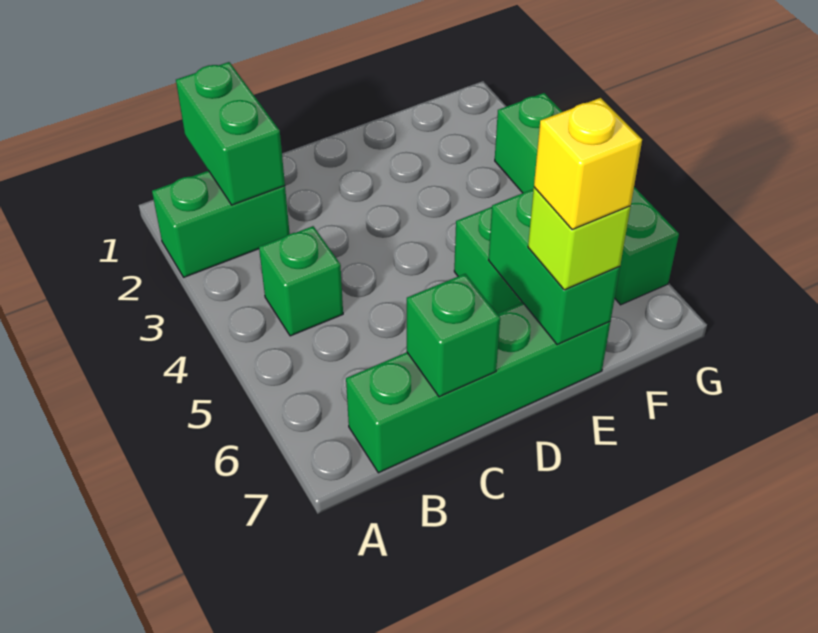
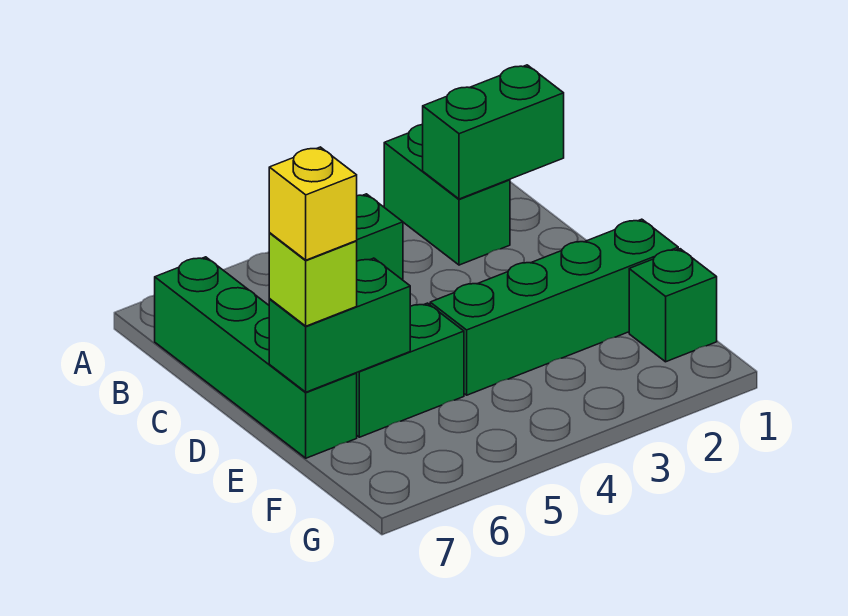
green brick C7 level 2 -> green brick F1 level 1
green brick G3:G6 level 1 -> green brick E1:E4 level 1

